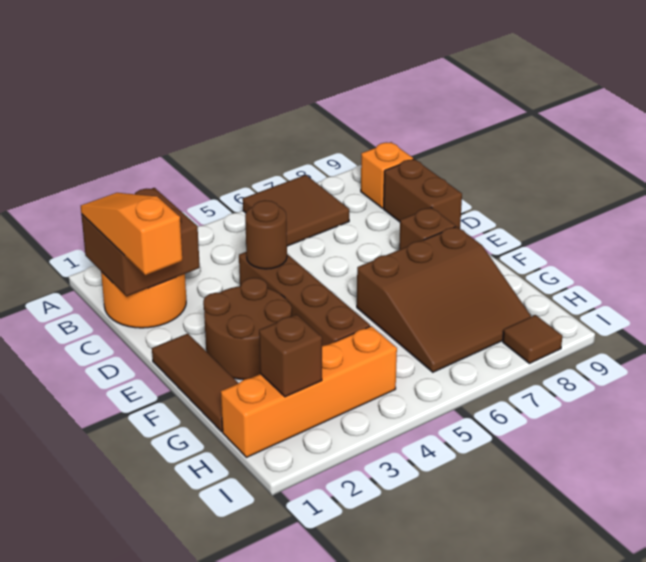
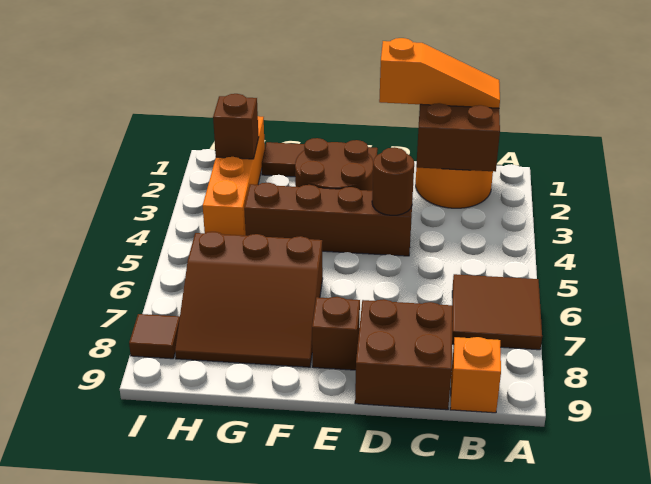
brown brick C9:D9 level 1 -> brown brick C8:D9 level 1
brown slope F6:H8 level 1 top F -> brown slope F6:H8 level 1 top 6

